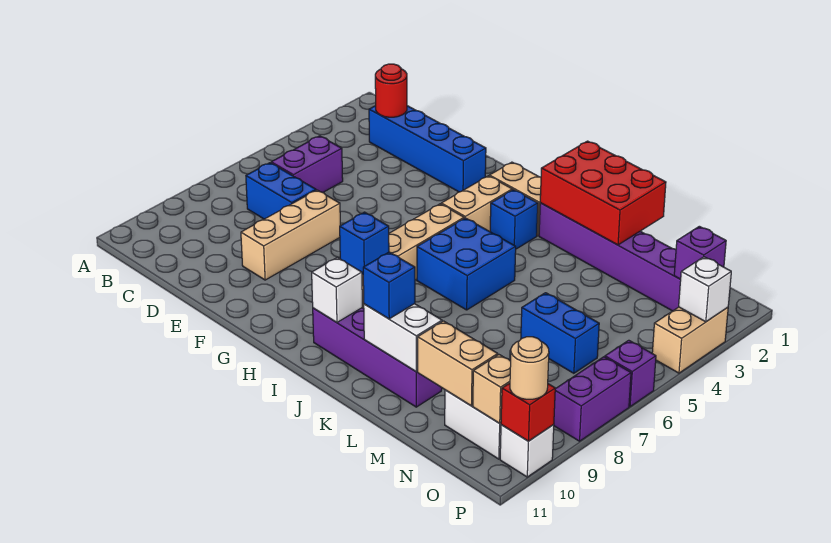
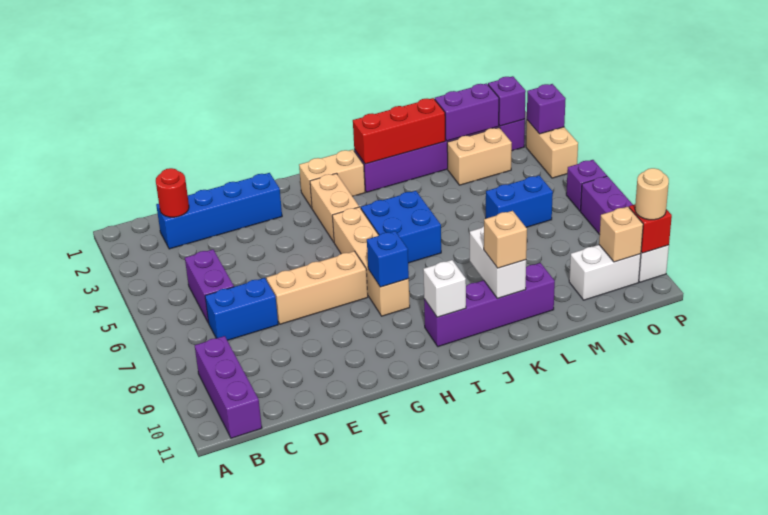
none -> purple brick B9:B11 level 1
tan brick E7:E9 level 1 -> tan brick E7:G7 level 1
blue brick I3 level 1 -> none
red brick J1:L2 level 2 -> red brick J2:L2 level 2
white brick K10:L10 level 2 -> white brick K9:K10 level 2
blue brick K10 level 3 -> tan brick K10 level 3
none -> purple brick M2:N2 level 2
tan brick M10:N10 level 2 -> tan brick M3:N3 level 1
white brick P3 level 2 -> purple brick P3 level 2

